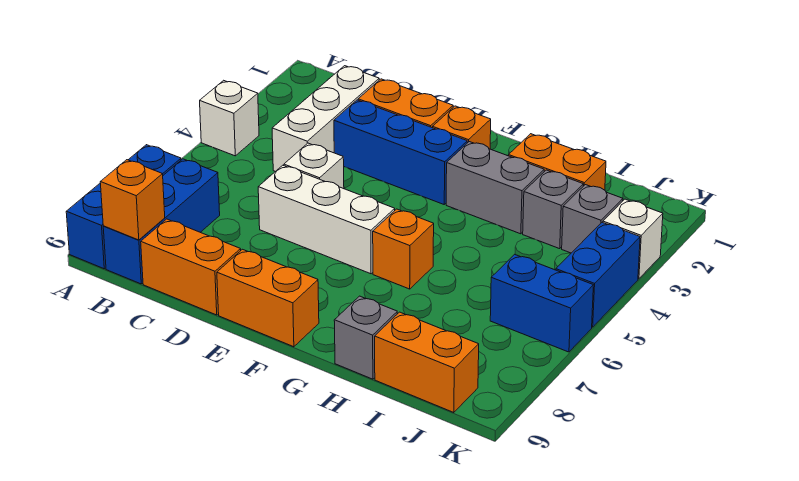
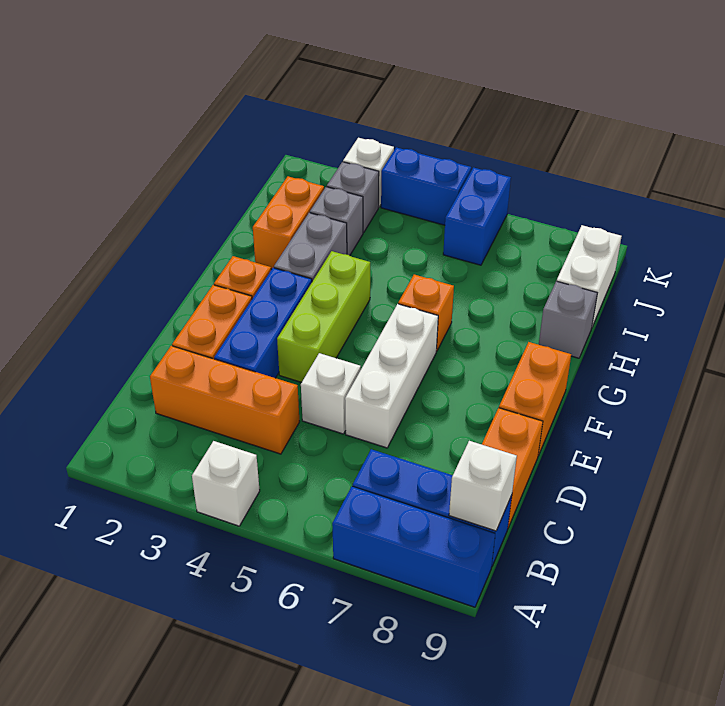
orange brick B9 level 2 -> white brick B9 level 2
white brick C2:C4 level 1 -> orange brick C2:C4 level 1
none -> lime brick E4:G4 level 1
orange brick I9:J9 level 1 -> white brick I9:J9 level 1

